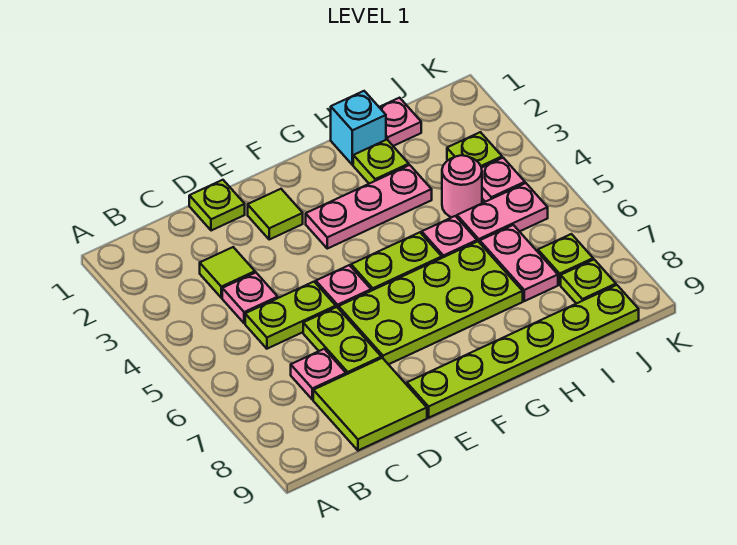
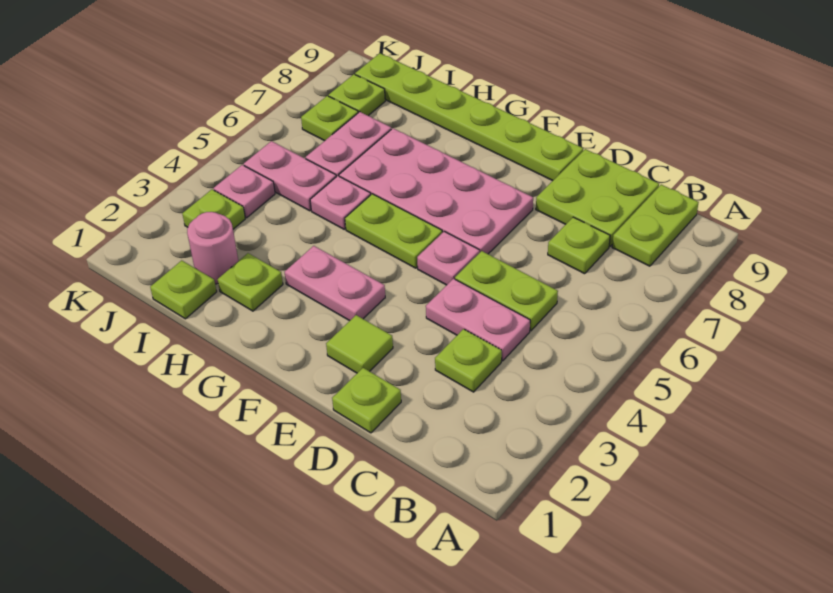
lime tile C3 level 1 -> lime plate C3 level 1
pink plate C4 level 1 -> pink plate C4:D4 level 1
pink plate C7 level 1 -> lime plate C7 level 1
lime tile C8:D9 level 1 -> lime plate C8:D9 level 1
lime plate D6:D7 level 1 -> lime plate B8:B9 level 1
lime plate E6:H7 level 1 -> pink plate E6:H7 level 1
pink plate F3:H3 level 1 -> pink plate F3:G3 level 1
cyan brick H1 level 1 -> none
pink plate I1 level 1 -> lime plate I1 level 1
pink round brick I4 level 1 -> pink round brick I2 level 1

